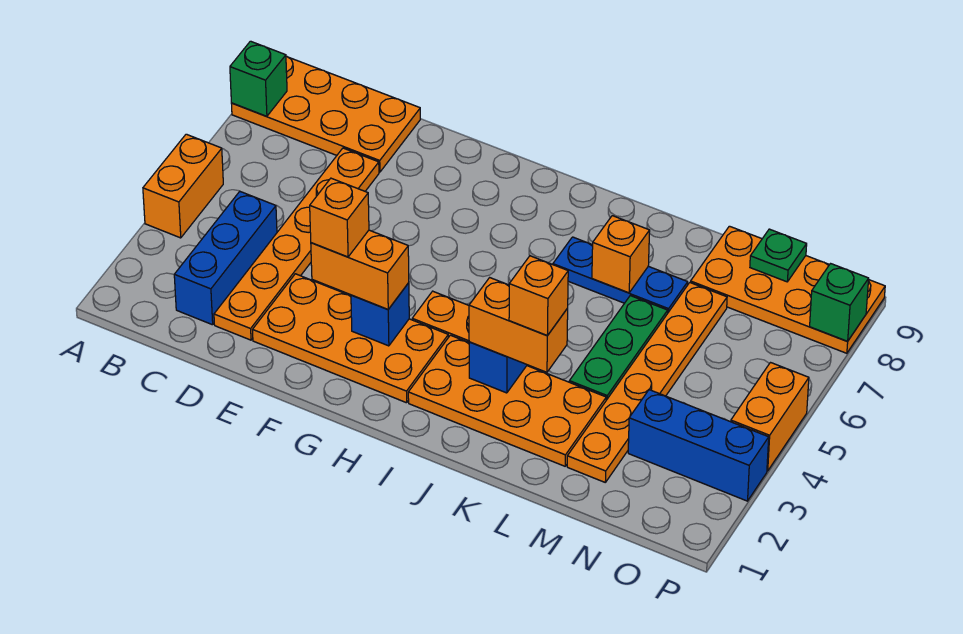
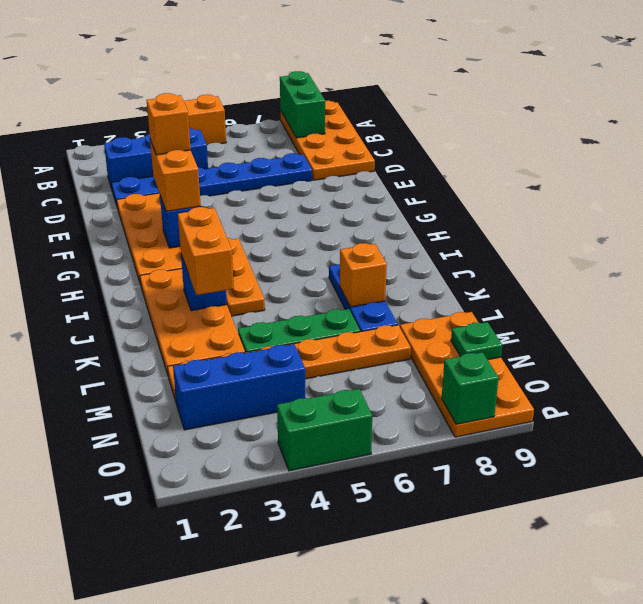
green brick A8 level 2 -> green brick A8:B8 level 2
orange plate D2:D7 level 1 -> blue plate D2:D7 level 1
orange brick K3 level 4 -> none
blue brick N3:P3 level 1 -> blue brick N2:N4 level 1
orange brick P4:P5 level 1 -> green brick P4:P5 level 1

